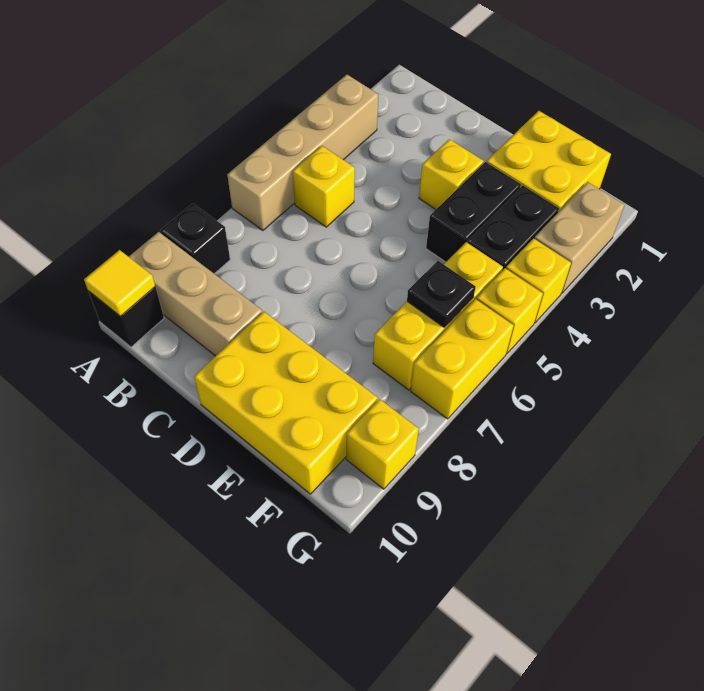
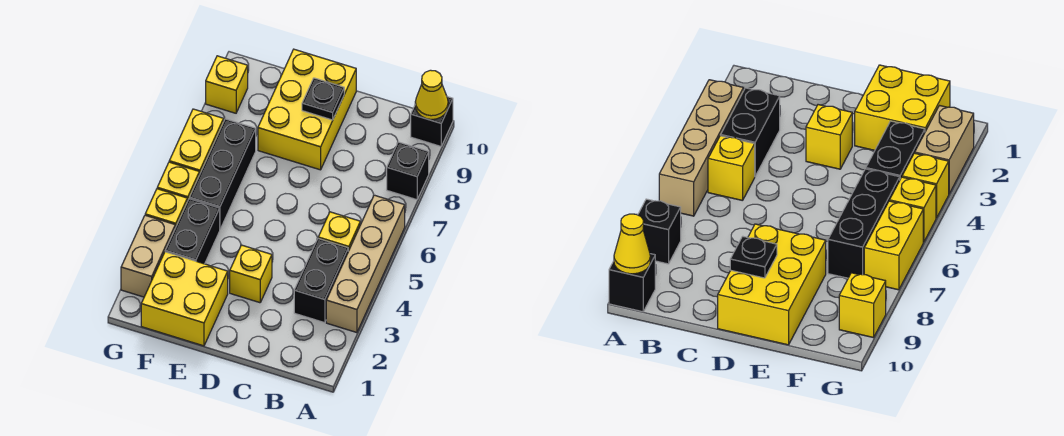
tan brick A9:C9 level 1 -> none
yellow tile A10 level 2 -> yellow cone A10 level 2
yellow brick D9:F10 level 1 -> yellow brick D8:E10 level 1
black brick E3:E4 level 1 -> black brick B3:B4 level 1
yellow brick F5:F7 level 1 -> black brick F5:F7 level 1
black plate F6 level 2 -> black plate D9 level 2

